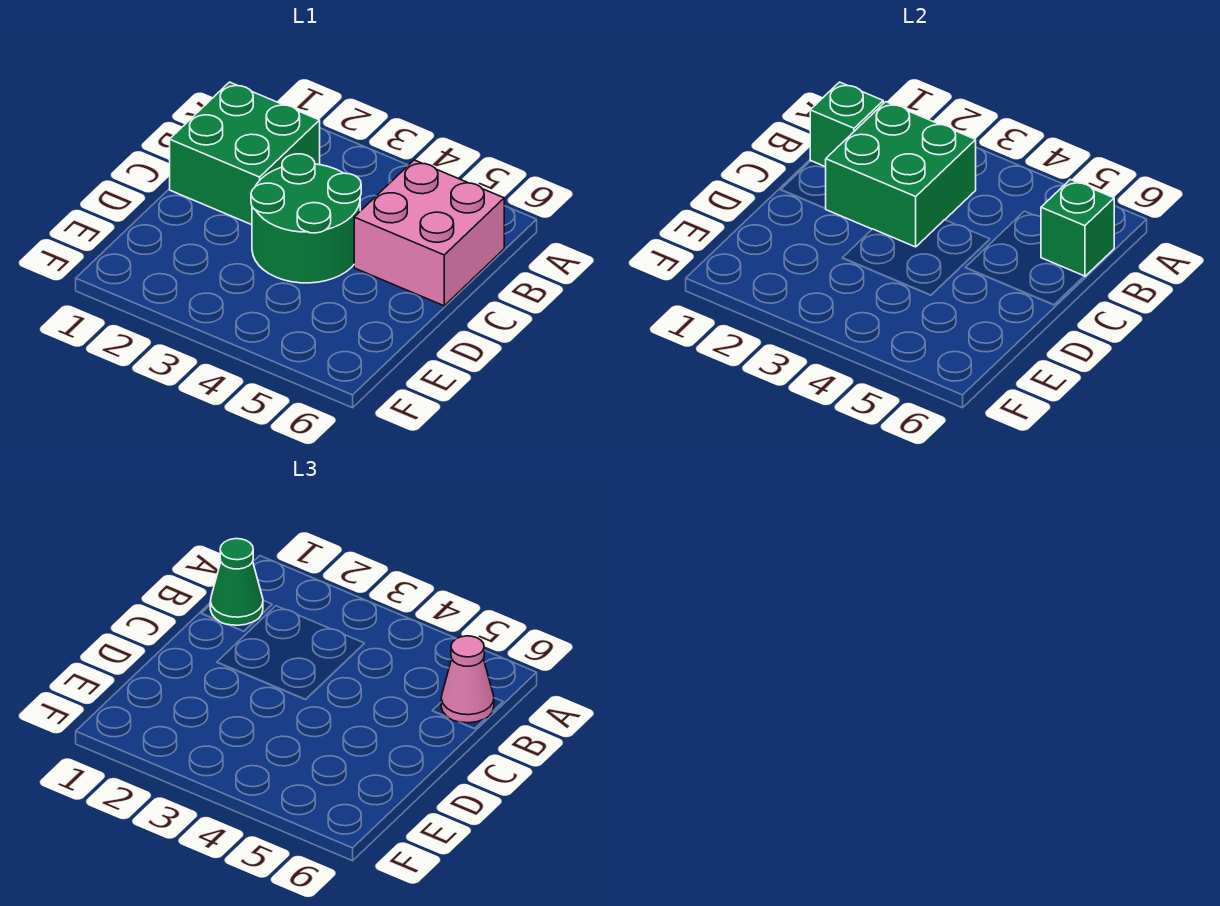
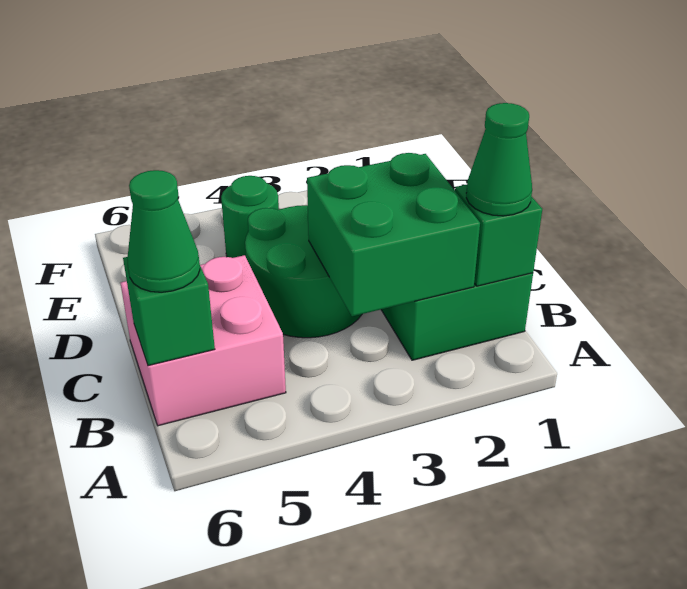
pink cone B6 level 3 -> green cone B6 level 3
none -> green round brick E4 level 1

